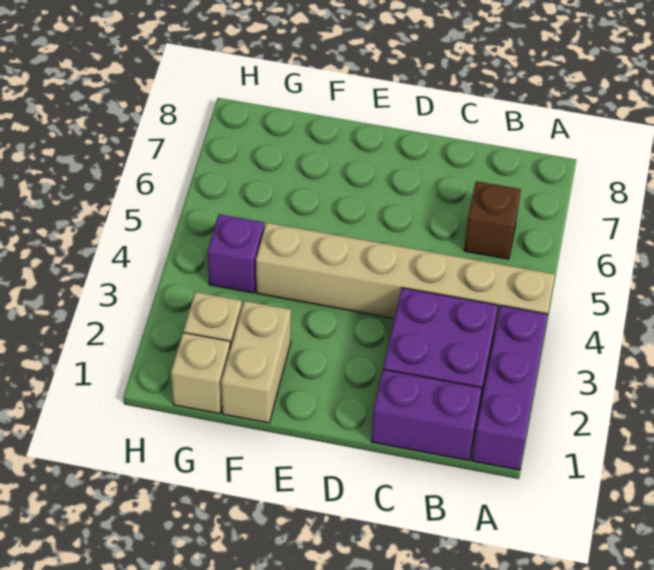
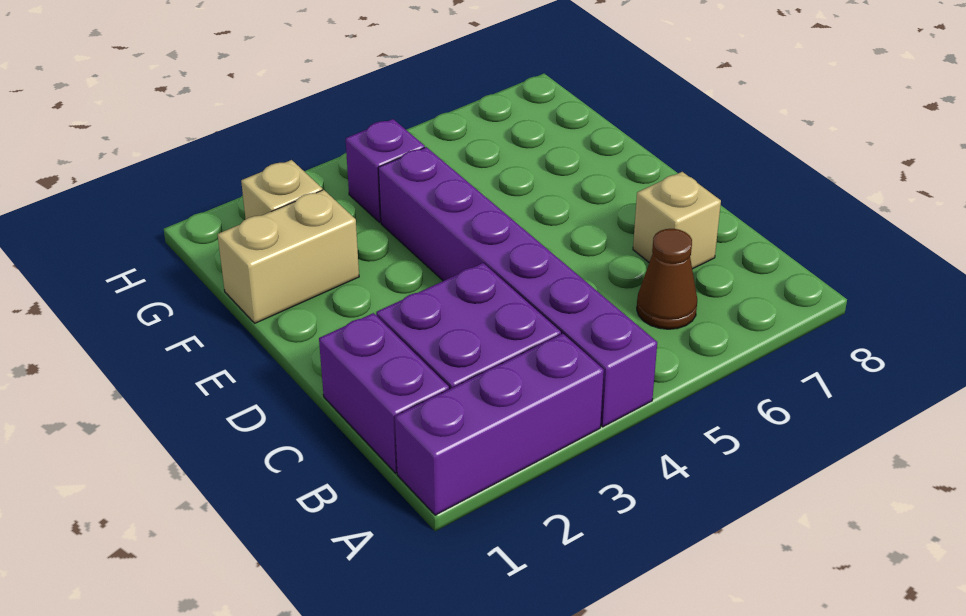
tan brick A4:F4 level 1 -> purple brick A4:F4 level 1
brown brick B6 level 1 -> brown cone B6 level 1
tan brick G1 level 1 -> tan brick C7 level 1

